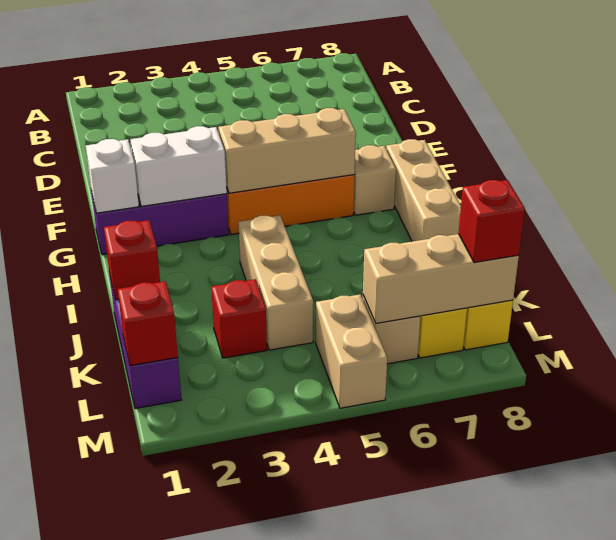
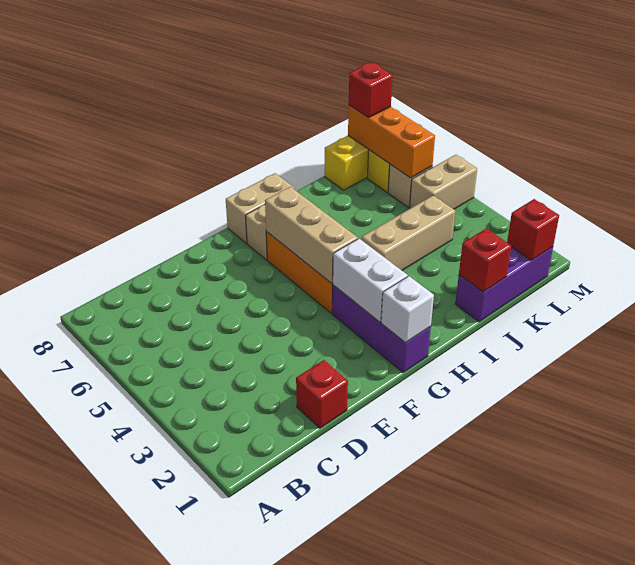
tan brick G8:I8 level 1 -> tan brick G8:H8 level 1
red brick K3 level 1 -> red brick D1 level 1
tan brick L6:L8 level 2 -> orange brick L6:L8 level 2

